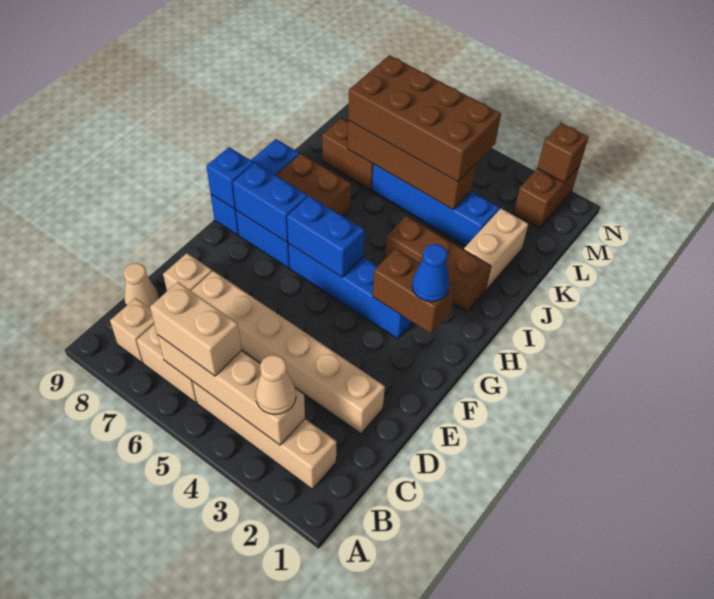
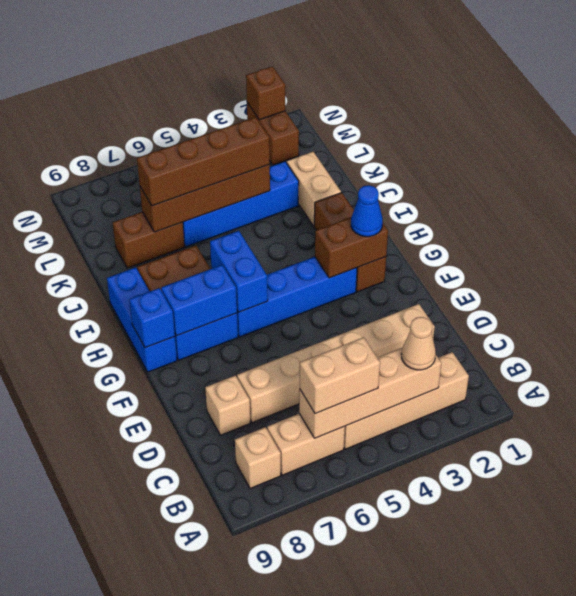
tan cone C9 level 1 -> none
blue brick G5:G6 level 2 -> blue brick G6:H6 level 2
brown brick I2:I4 level 1 -> brown brick G2:I2 level 1
brown brick K4:L7 level 3 -> brown brick K4:K7 level 3

